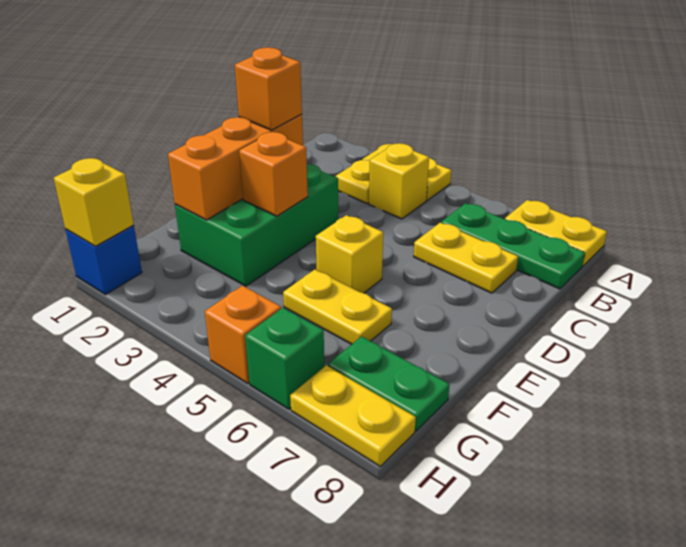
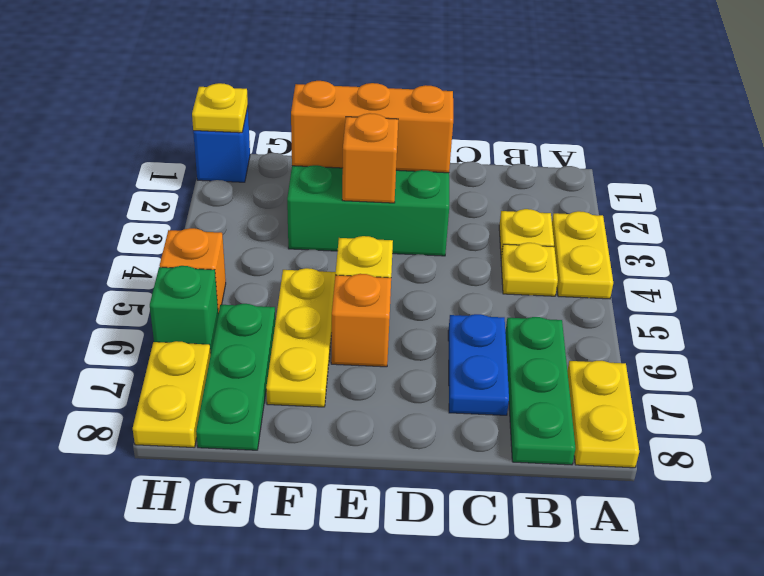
yellow brick B4 level 1 -> yellow plate B4 level 1
yellow plate C6:C7 level 1 -> blue plate C6:C7 level 1
orange brick D2 level 3 -> orange brick E6 level 1
yellow plate F5:F6 level 1 -> yellow plate F5:F7 level 1
green plate G7:G8 level 1 -> green plate G6:G8 level 1
yellow brick H1 level 2 -> yellow plate H1 level 2

